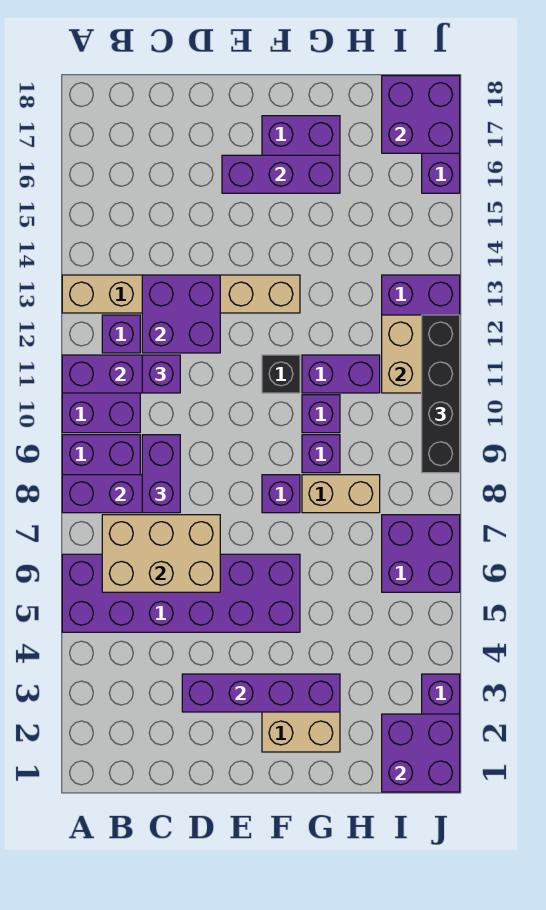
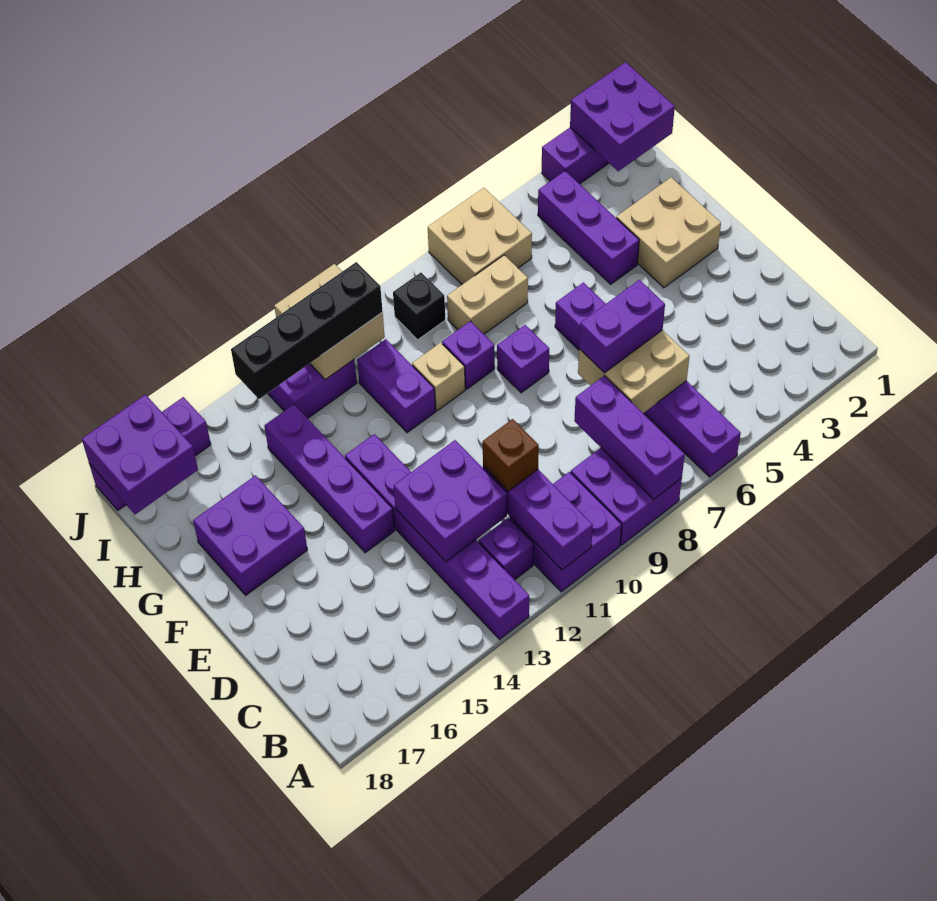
purple brick A5:F6 level 1 -> purple brick A6:F6 level 1
tan brick A13:F13 level 1 -> purple brick A13:F13 level 1
tan brick B6:D7 level 2 -> tan brick C6:D7 level 2
purple brick C8:C9 level 3 -> purple brick D6:D7 level 3
purple brick C11 level 3 -> brown brick C11 level 3
purple brick D3:G3 level 2 -> purple brick E14:H14 level 1
purple brick E16:G16 level 2 -> purple brick G4:I4 level 1
black brick F11 level 1 -> black brick I9 level 1
tan brick G8:H8 level 1 -> tan brick H7:H8 level 1
purple brick G10 level 1 -> tan brick G10 level 1
purple brick I6:J7 level 1 -> tan brick I6:J7 level 1
black brick J9:J12 level 3 -> black brick I11:I14 level 3

